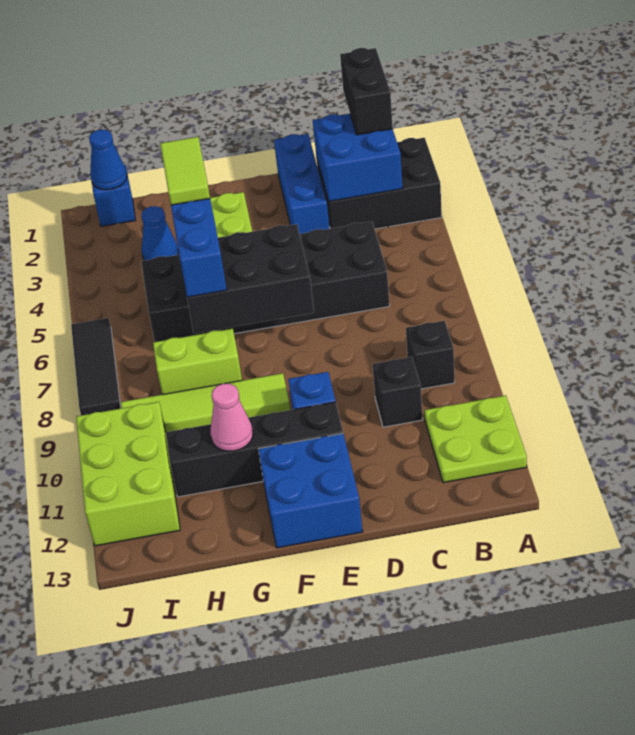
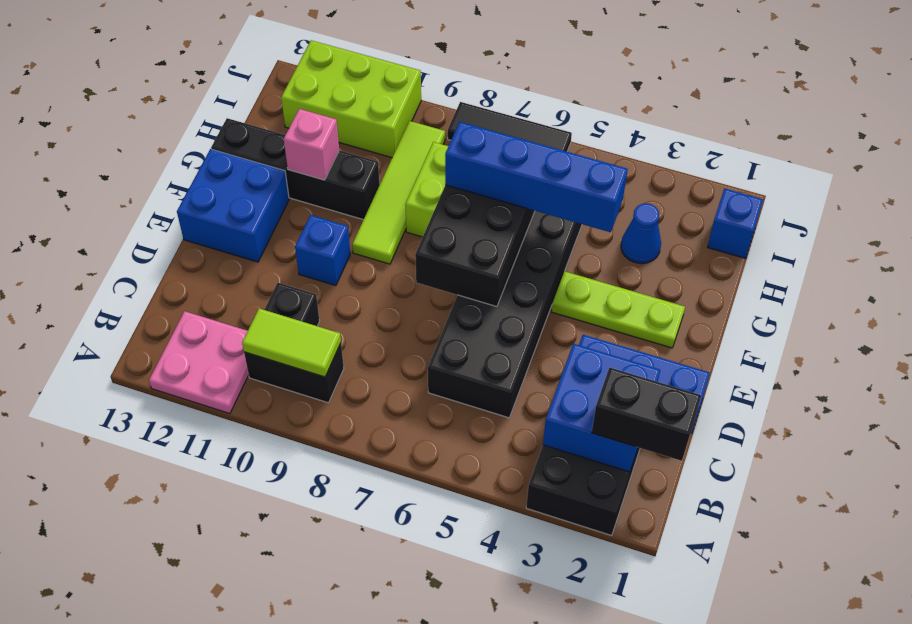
lime plate A11:B12 level 1 -> pink plate A11:B12 level 1
black brick B9 level 1 -> black brick B9:B10 level 1
black brick E11:H11 level 1 -> black brick G10:G13 level 1
lime tile G4:G5 level 4 -> lime tile B9:B10 level 2
pink cone G11 level 2 -> pink brick G11 level 2
blue cone I1 level 2 -> none

